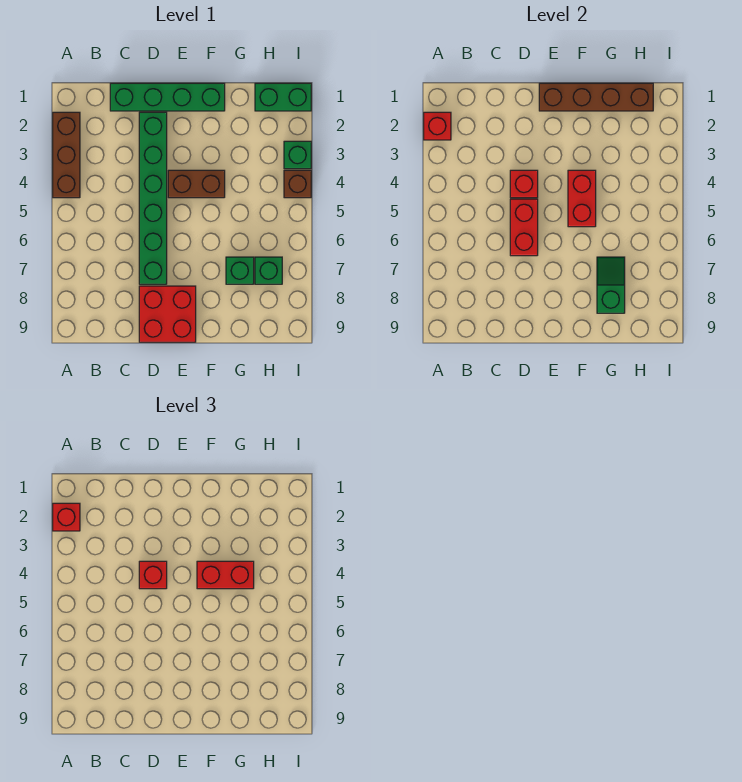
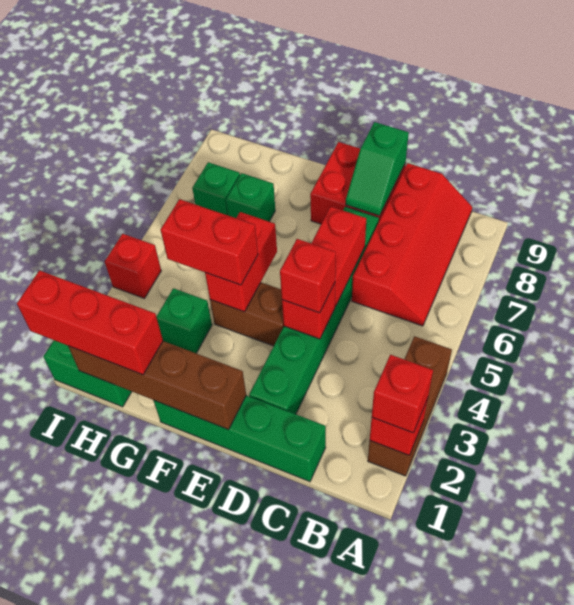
none -> red slope B6:C9 level 1 top C
none -> red brick G1:I1 level 3
green slope G7:G8 level 2 top 8 -> green slope D8:D9 level 2 top 9
green brick I3 level 1 -> green brick G3 level 1
brown brick I4 level 1 -> red brick I4 level 1

